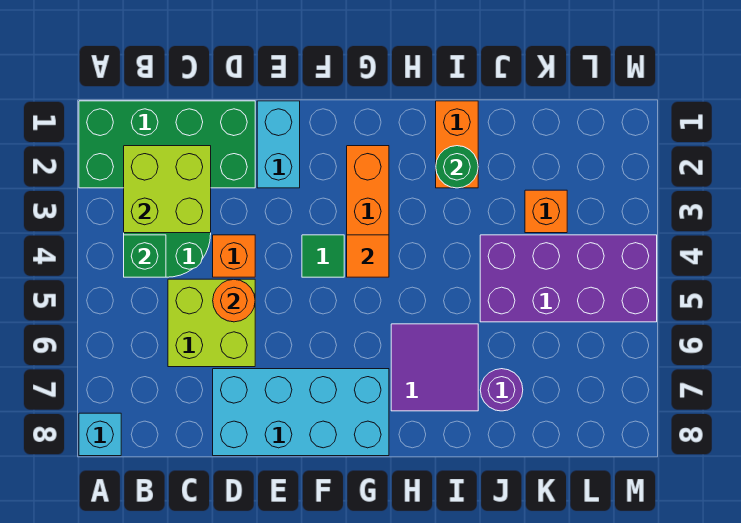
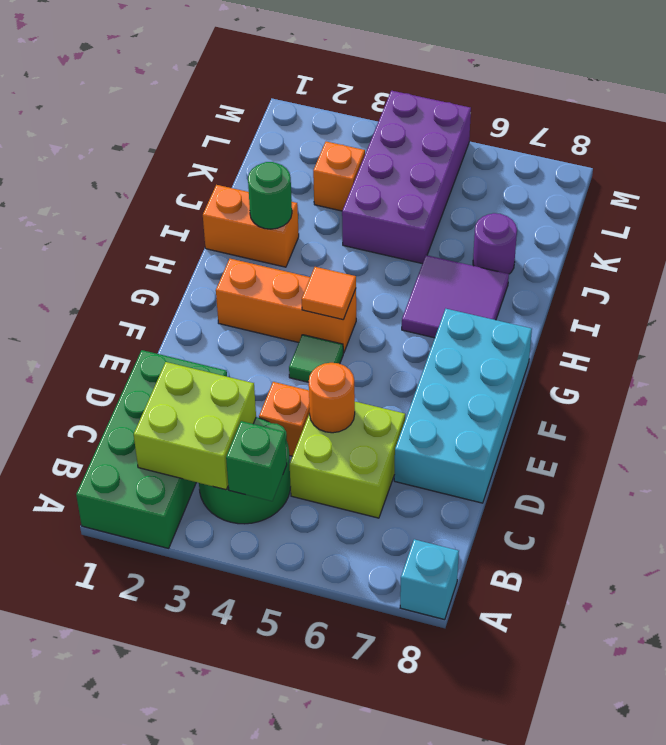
cyan brick E1:E2 level 1 -> none

